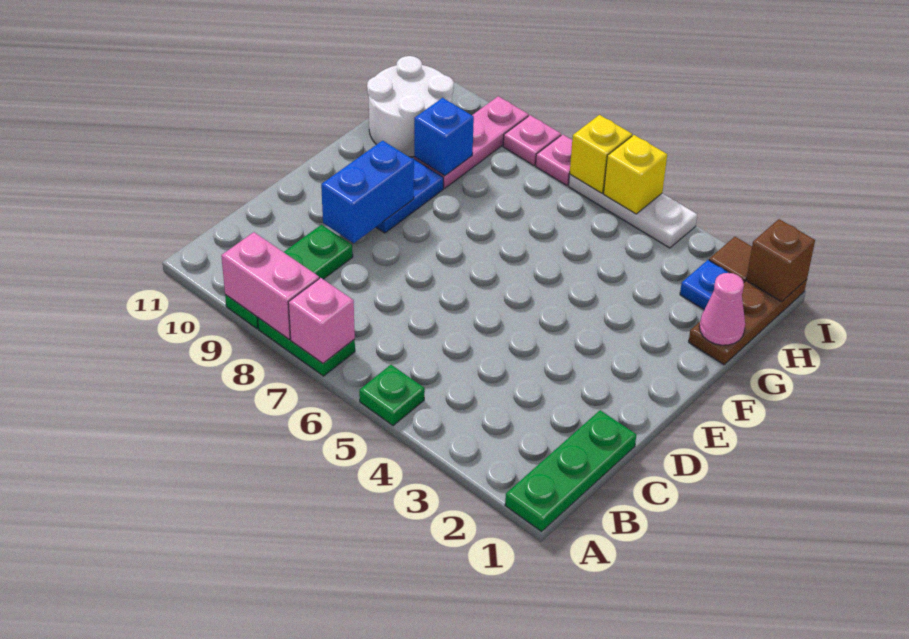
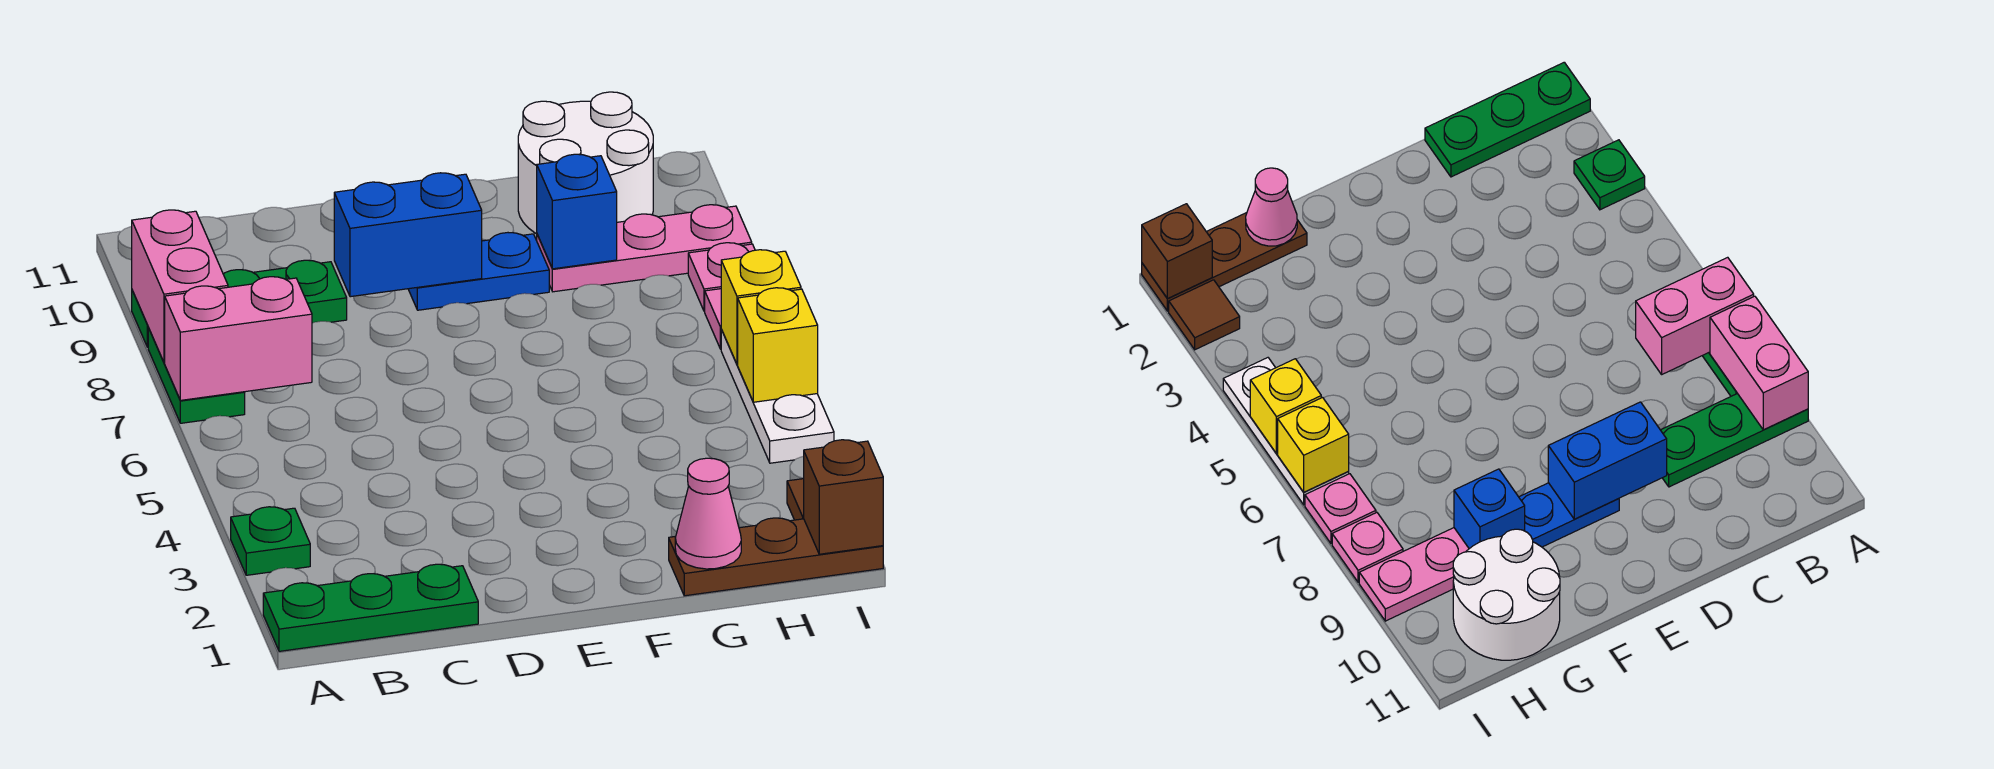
green plate A5 level 1 -> green plate A3 level 1
pink brick A7 level 2 -> pink brick A7:B7 level 2
blue plate H2 level 1 -> none

